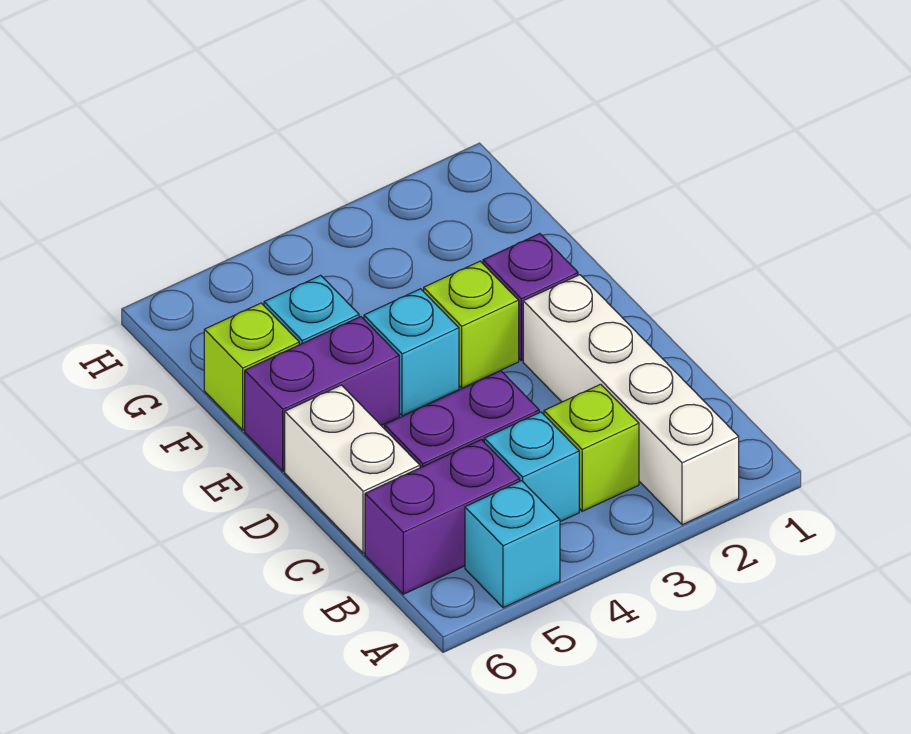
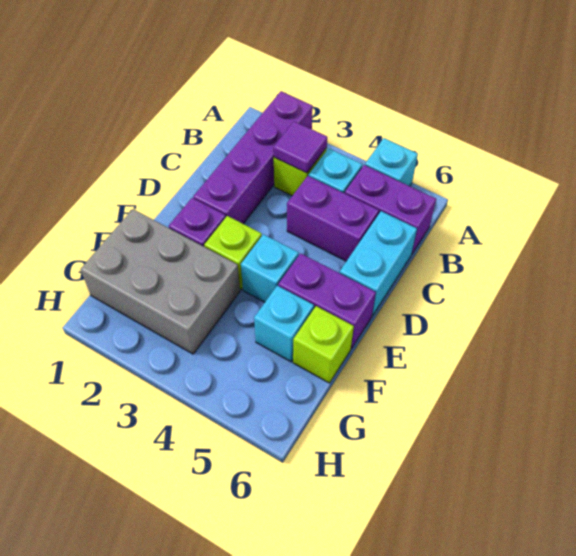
white brick A2:D2 level 1 -> purple brick A2:D2 level 1
none -> purple tile B3 level 2
white brick C6:D6 level 1 -> cyan brick C6:D6 level 1
none -> grey brick F1:G3 level 1

